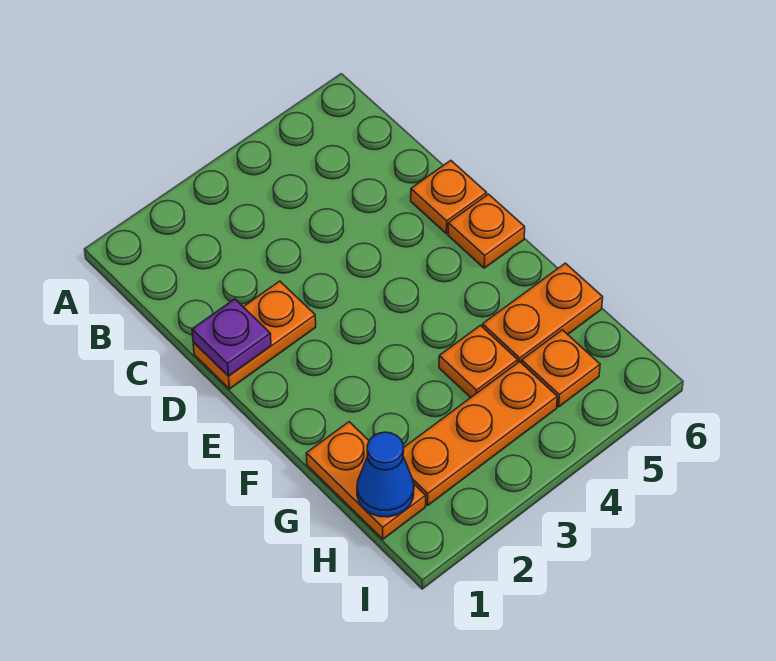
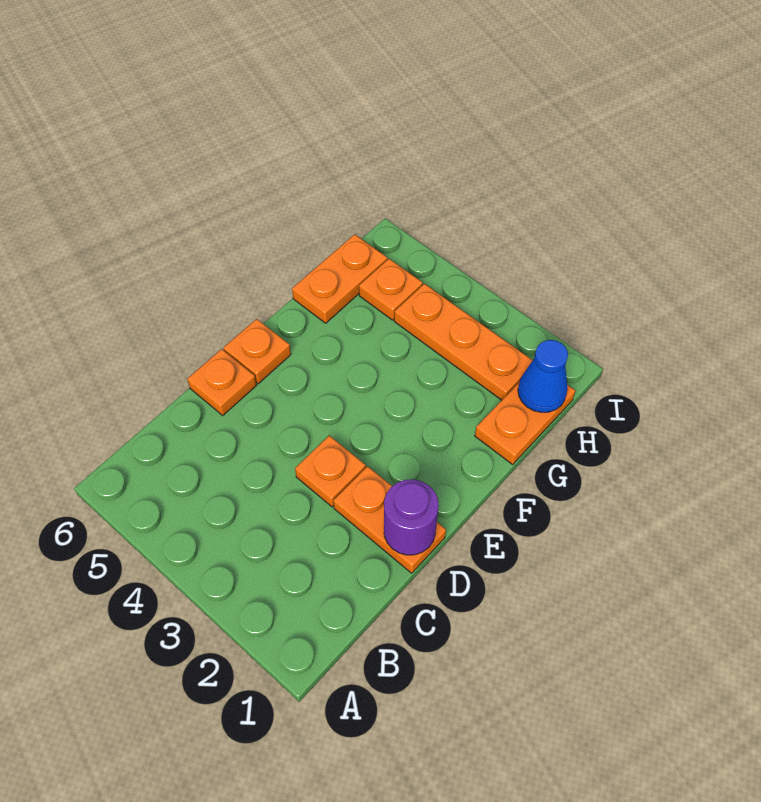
purple plate D1 level 2 -> purple round brick D1 level 2
orange plate G4 level 1 -> orange plate D3 level 1
orange plate G5:G6 level 1 -> orange plate G6:H6 level 1

